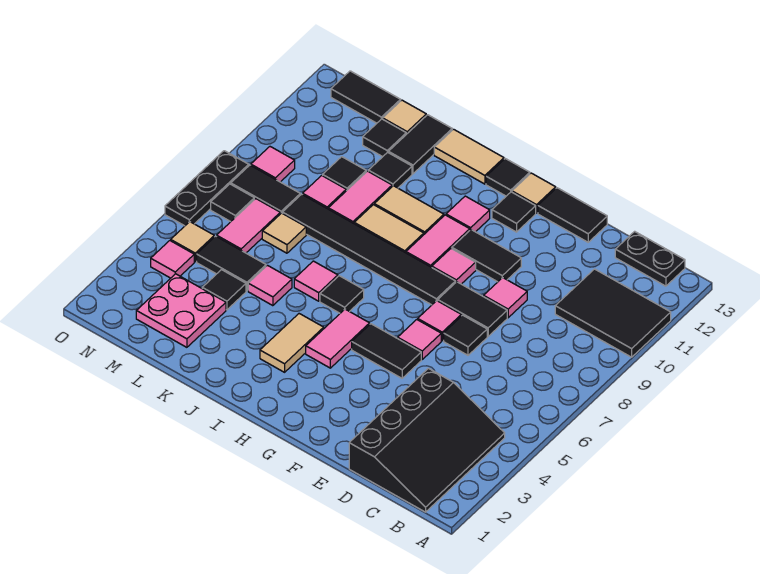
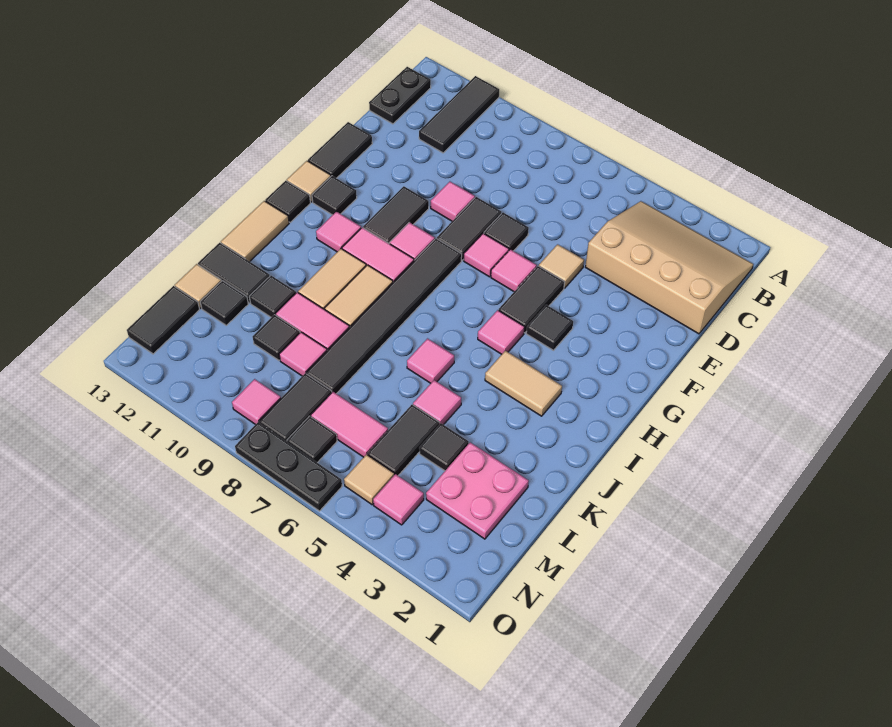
black tile A10:C11 level 1 -> black tile A11:C11 level 1
black slope B1:D4 level 1 top D -> tan slope B1:D4 level 1 top D
pink tile H4:H5 level 1 -> pink tile H5 level 1
black tile I6 level 1 -> black tile G4 level 1
tan tile L7 level 1 -> tan tile E5 level 1

